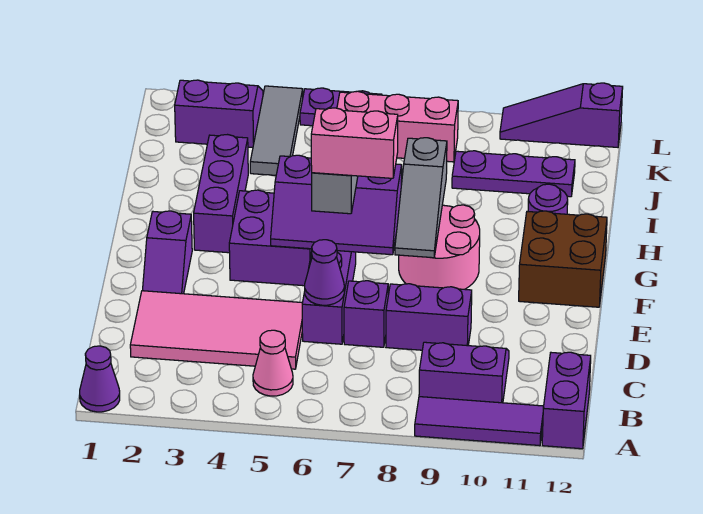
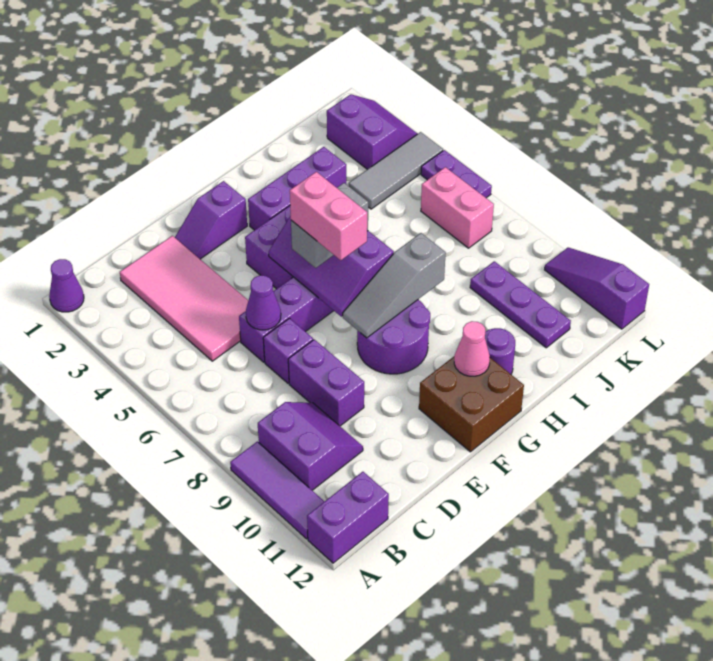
pink cone B5 level 1 -> pink cone G11 level 2
pink round brick F8:G9 level 1 -> purple round brick F8:G9 level 1
pink brick K6:K8 level 1 -> pink brick K6:K7 level 1

